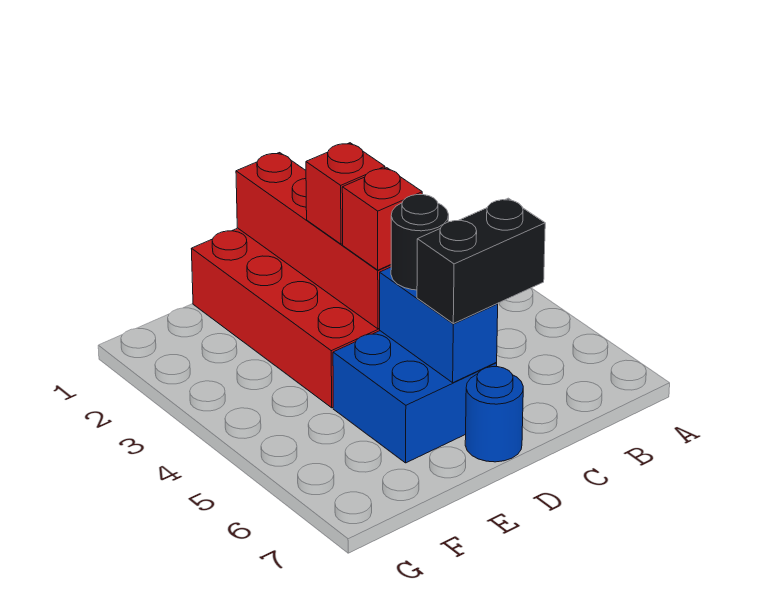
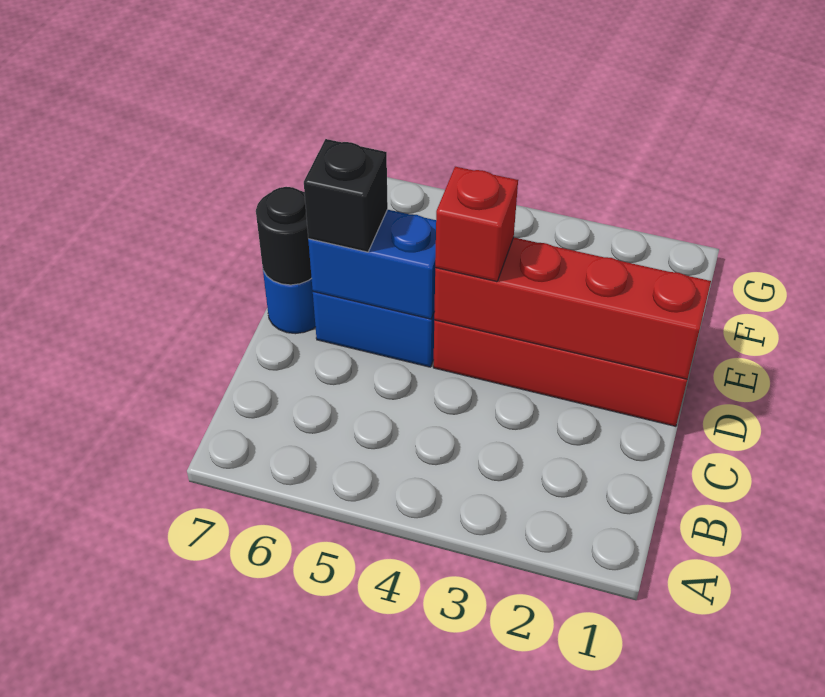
black brick C6:D6 level 3 -> black brick D6 level 3
red brick D3 level 3 -> none
black round brick D5 level 3 -> black round brick D7 level 2

